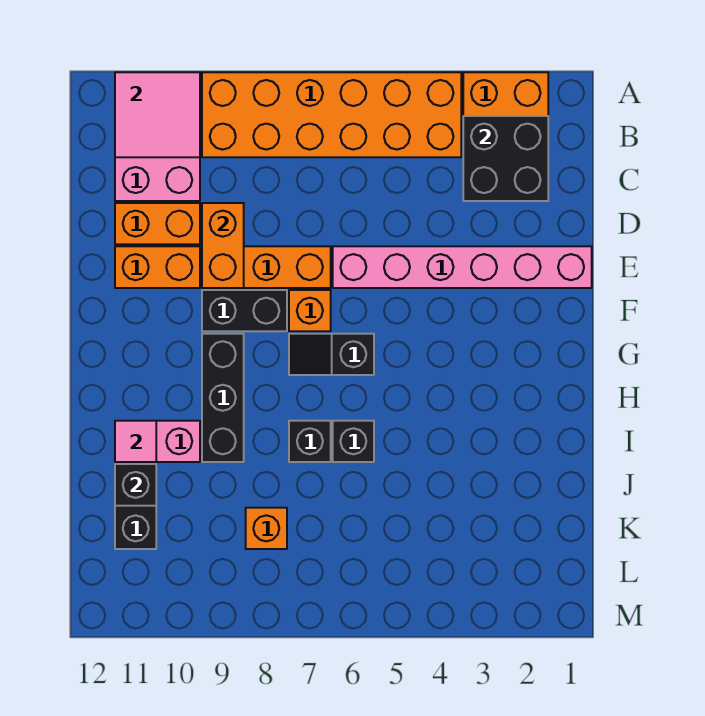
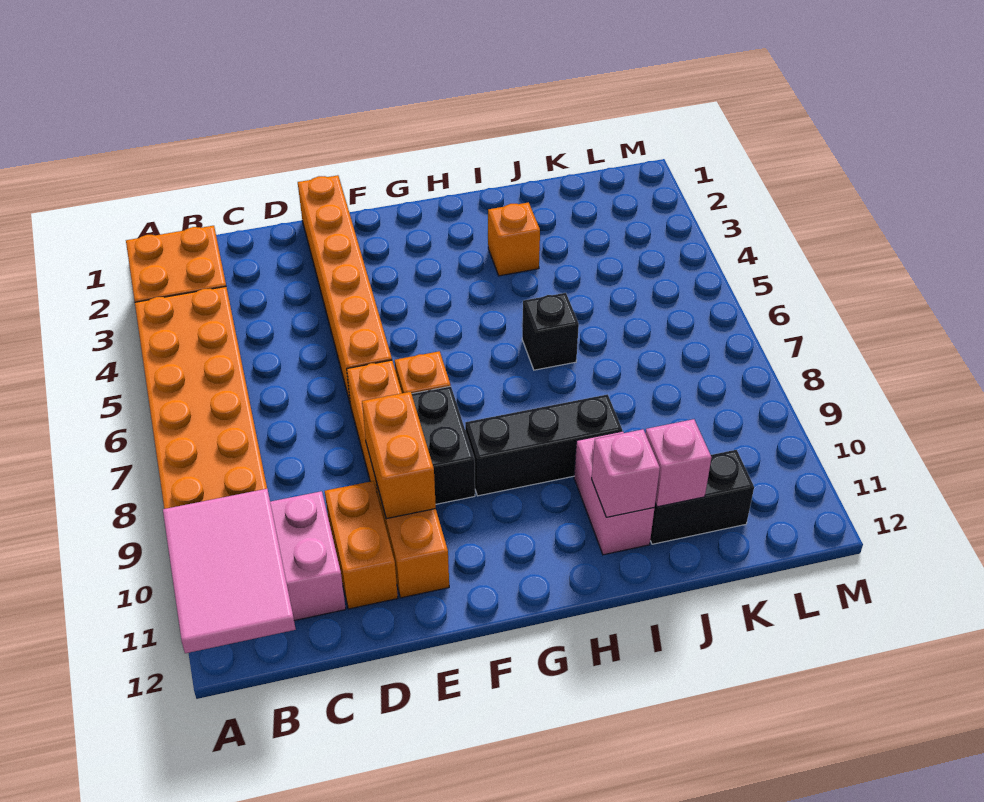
pink tile A10:B11 level 2 -> pink tile A10:B12 level 2
black brick B2:C3 level 2 -> none
orange brick D9:E9 level 2 -> orange brick E9:E10 level 2
pink brick E1:E6 level 1 -> orange brick E1:E6 level 1
black slope G6:G7 level 1 top 6 -> none
black brick I7 level 1 -> none
pink tile I11 level 2 -> pink brick I11 level 2
black brick J11 level 2 -> pink brick J11 level 2
orange brick K8 level 1 -> orange brick I3 level 1

